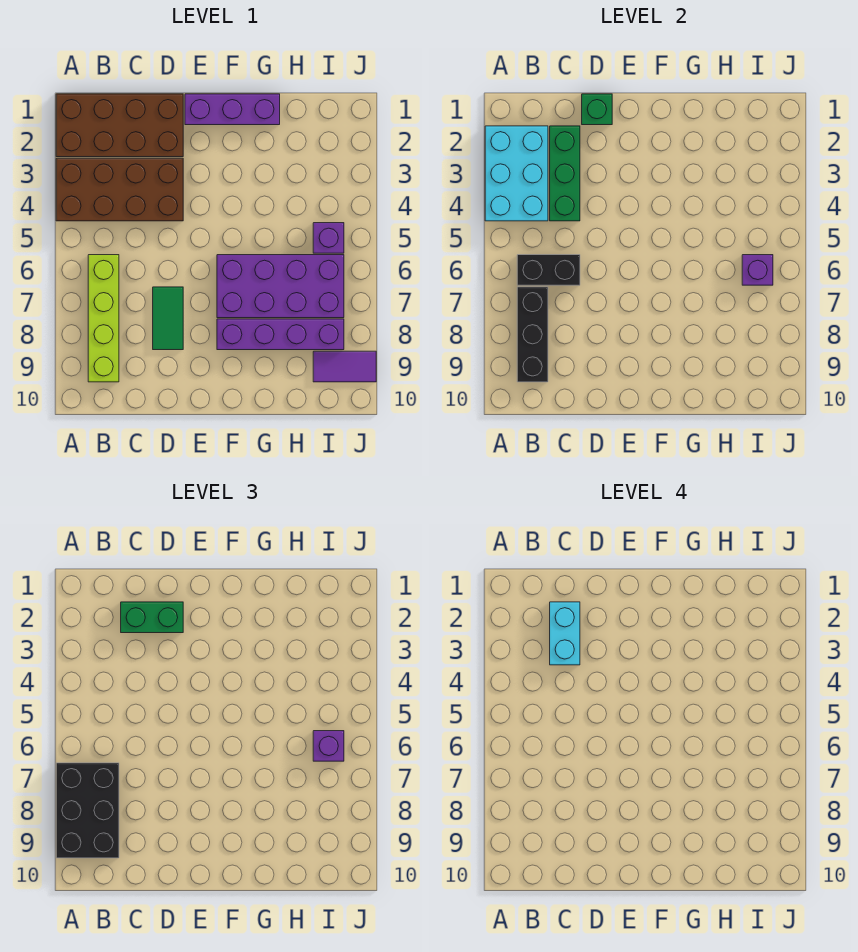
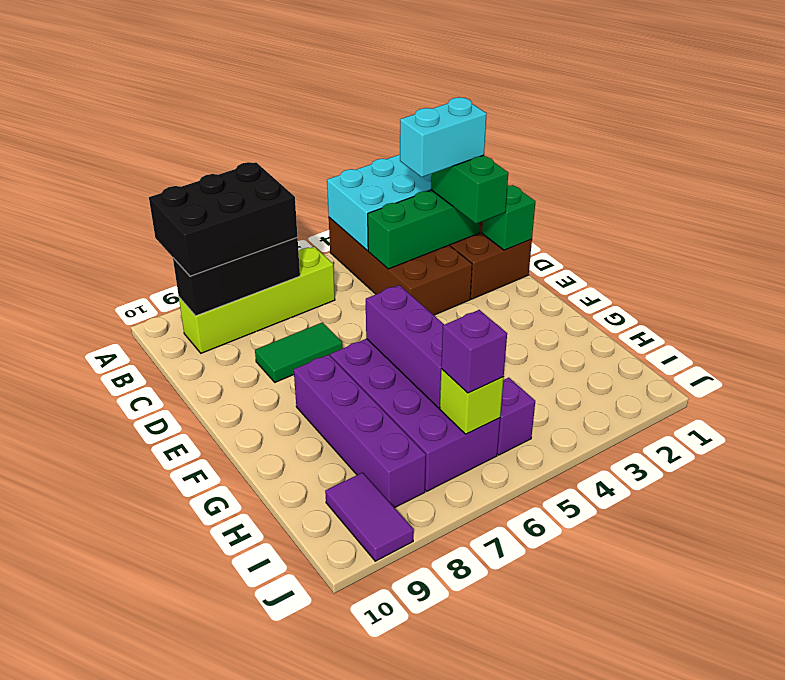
black brick B6:C6 level 2 -> none
purple brick E1:G1 level 1 -> purple brick F6:H6 level 2
purple brick I6 level 2 -> lime brick I6 level 2

